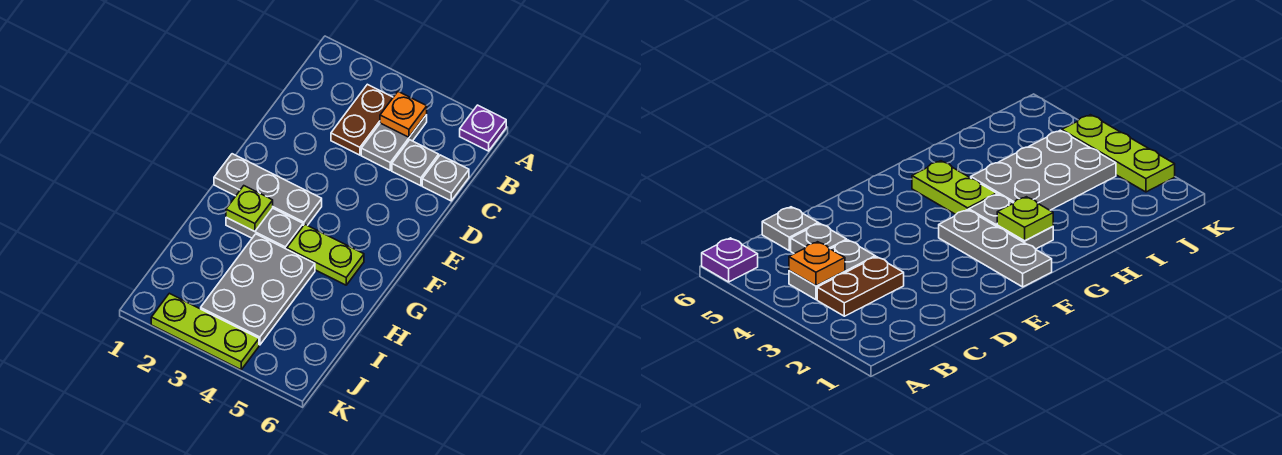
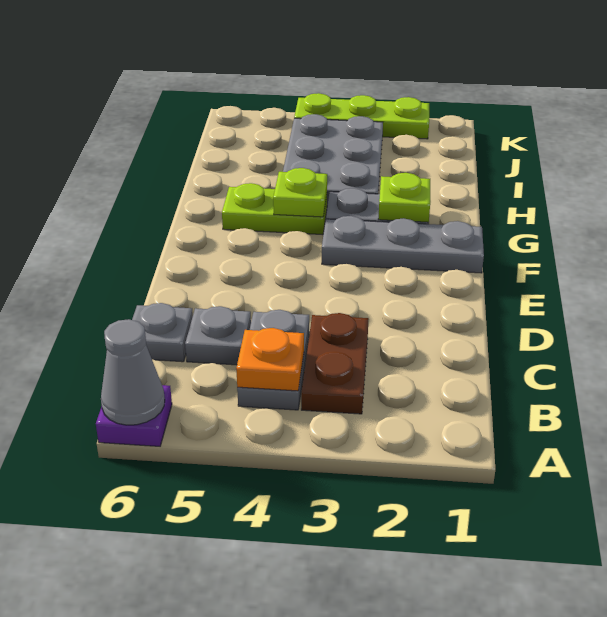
none -> grey cone A6 level 2
none -> lime plate G4 level 2

